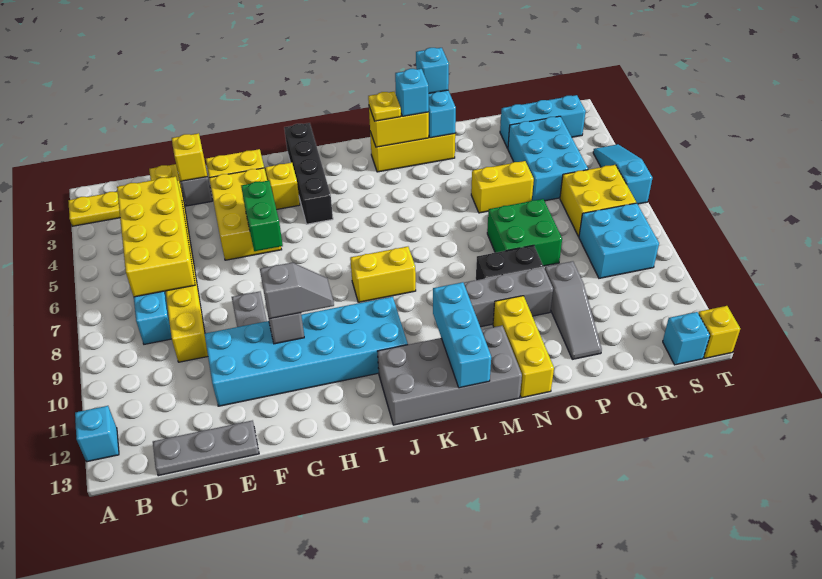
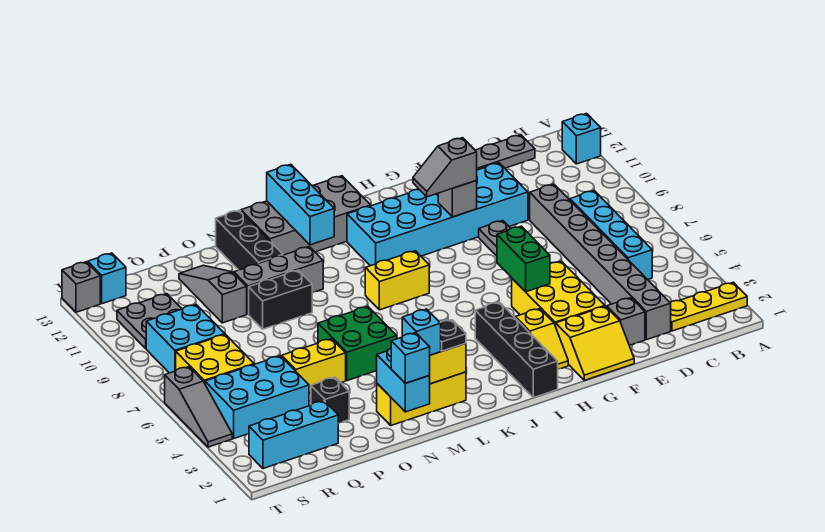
yellow brick C4:D7 level 2 -> none
yellow brick D2:D9 level 1 -> grey brick D2:D9 level 1
yellow brick E2 level 2 -> none
yellow plate L2 level 3 -> black plate L2 level 3
yellow brick N11:N13 level 1 -> black brick N11:N13 level 1
green brick O7:P8 level 1 -> green brick M5:N6 level 1
none -> black brick P3 level 1
cyan brick Q3:R5 level 1 -> cyan brick Q4:S5 level 1
none -> grey plate R10:S11 level 1
cyan slope T4:T6 level 1 top 6 -> grey slope T4:T6 level 1 top 6
yellow brick T13 level 1 -> grey brick T13 level 1

